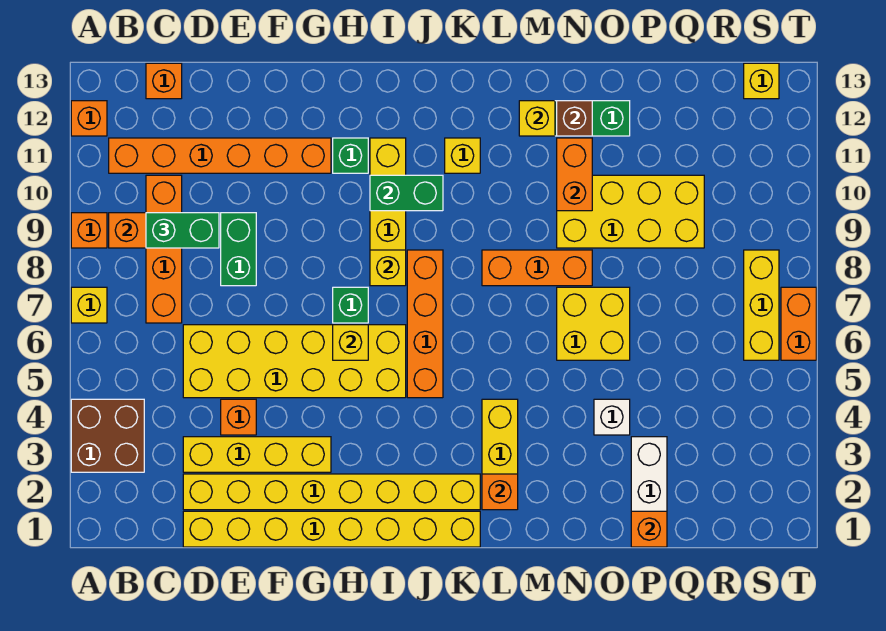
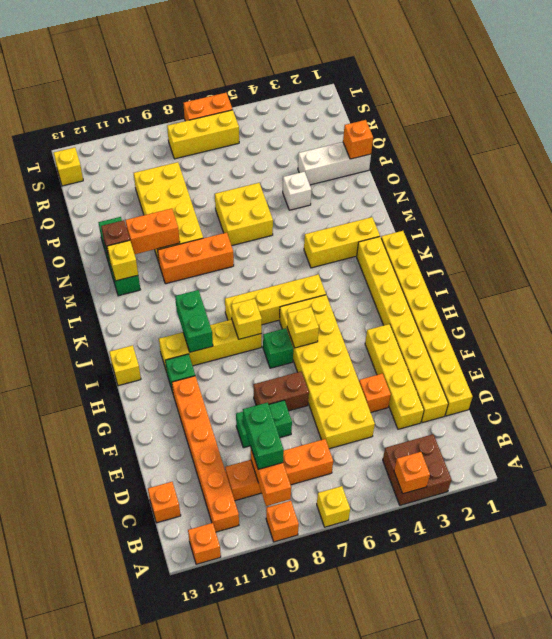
none -> brown brick F7:F8 level 1
orange brick J5:J8 level 1 -> yellow brick J5:J8 level 1
yellow brick K11 level 1 -> yellow brick I13 level 1
orange brick L2 level 2 -> orange brick A4 level 2
orange brick L8:N8 level 1 -> orange brick M8:M10 level 1

